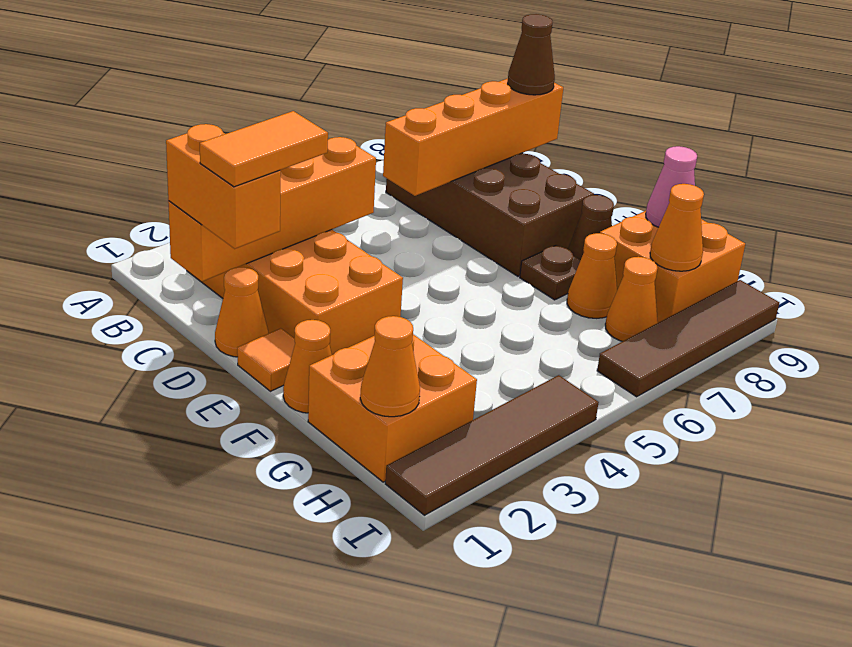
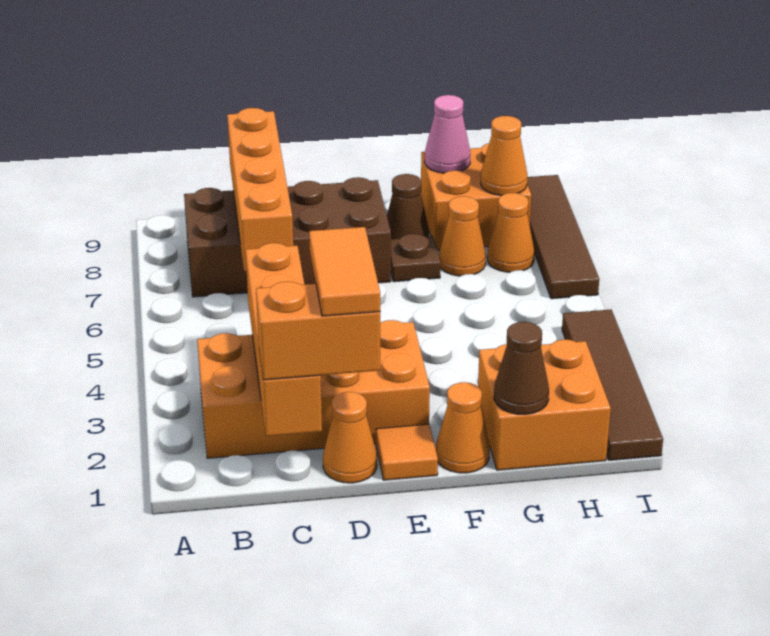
brown cone C9 level 3 -> brown cone G1 level 2
orange cone H1 level 2 -> none

